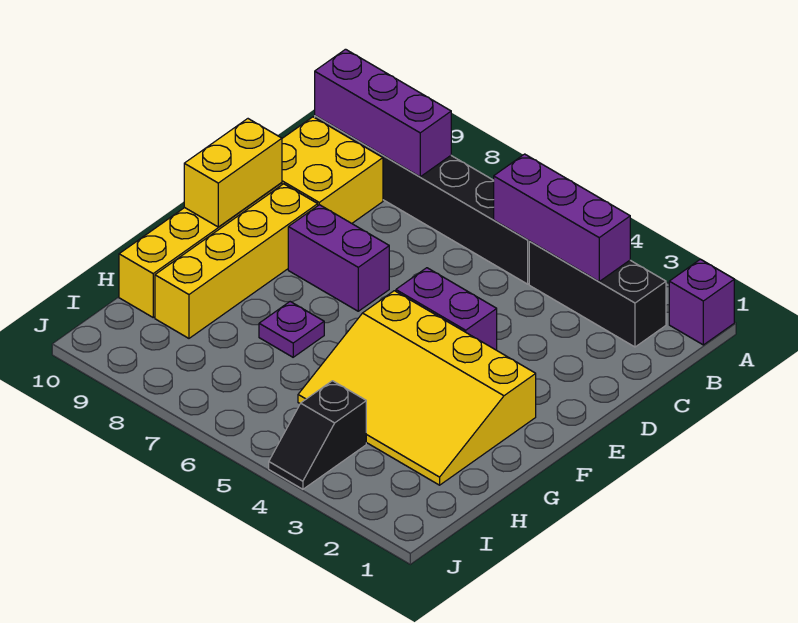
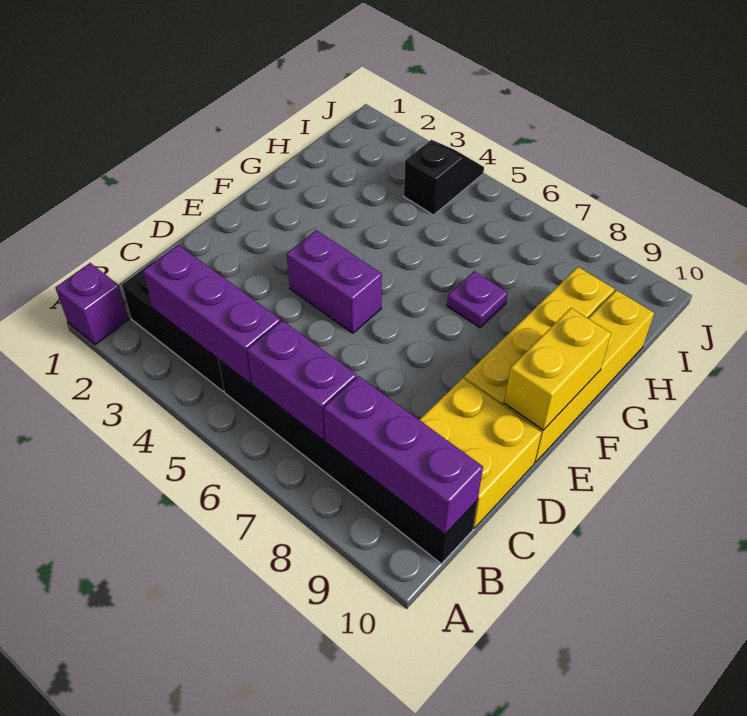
purple brick E7:E8 level 1 -> purple brick B6:B7 level 2
yellow slope F2:H5 level 1 top F -> none

